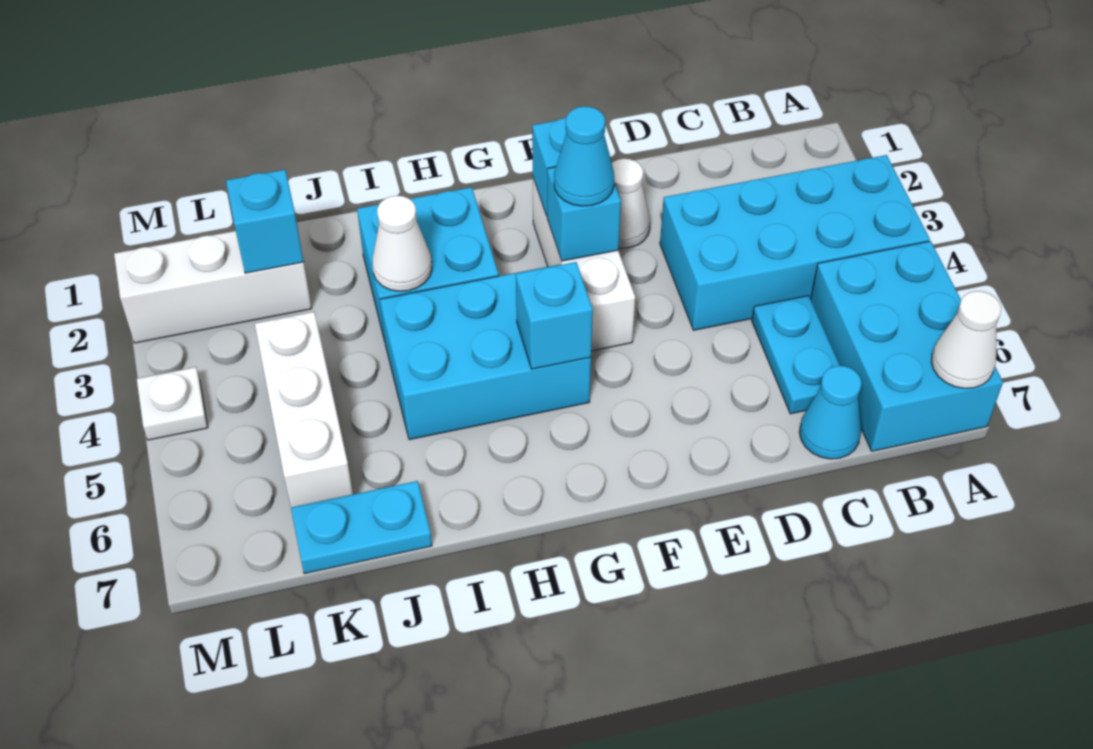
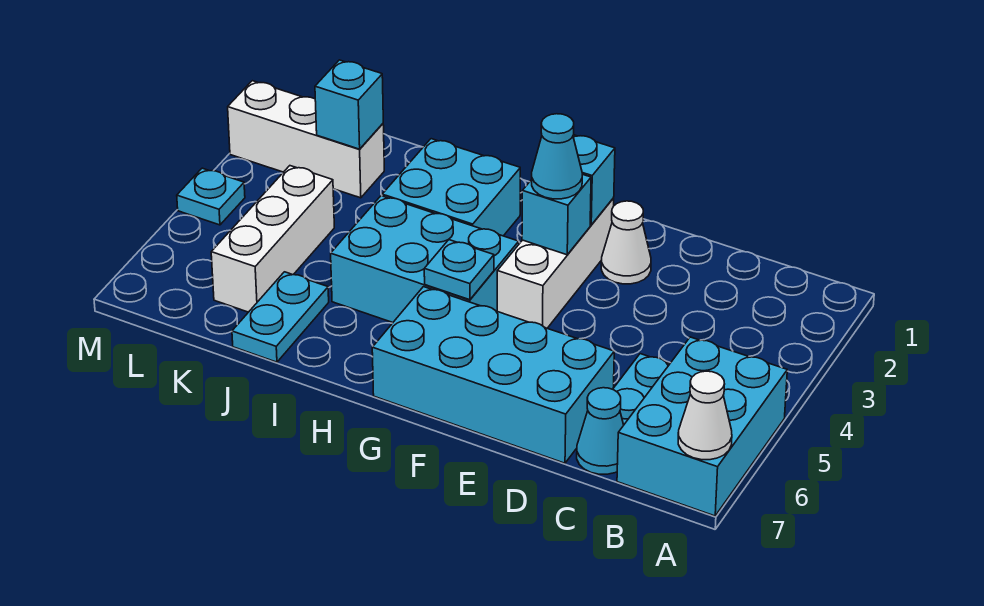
cyan brick A3:D4 level 1 -> cyan brick D6:G7 level 1
cyan brick G5 level 2 -> cyan plate G5 level 2
white cone I3 level 2 -> none
cyan plate J7:K7 level 1 -> cyan plate J6:J7 level 1
white plate M4 level 1 -> cyan plate M4 level 1

